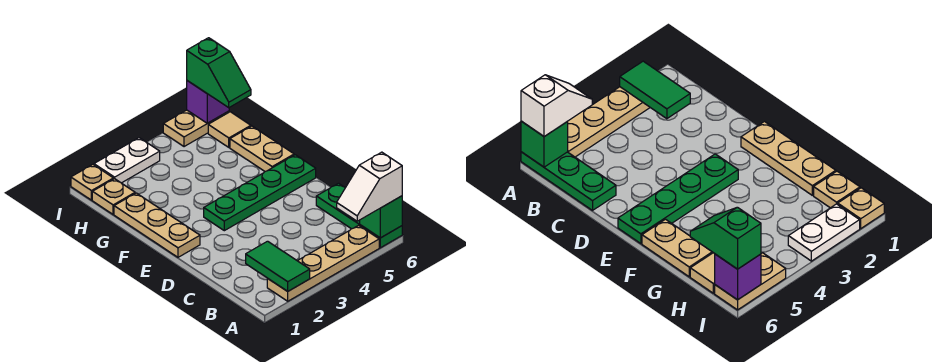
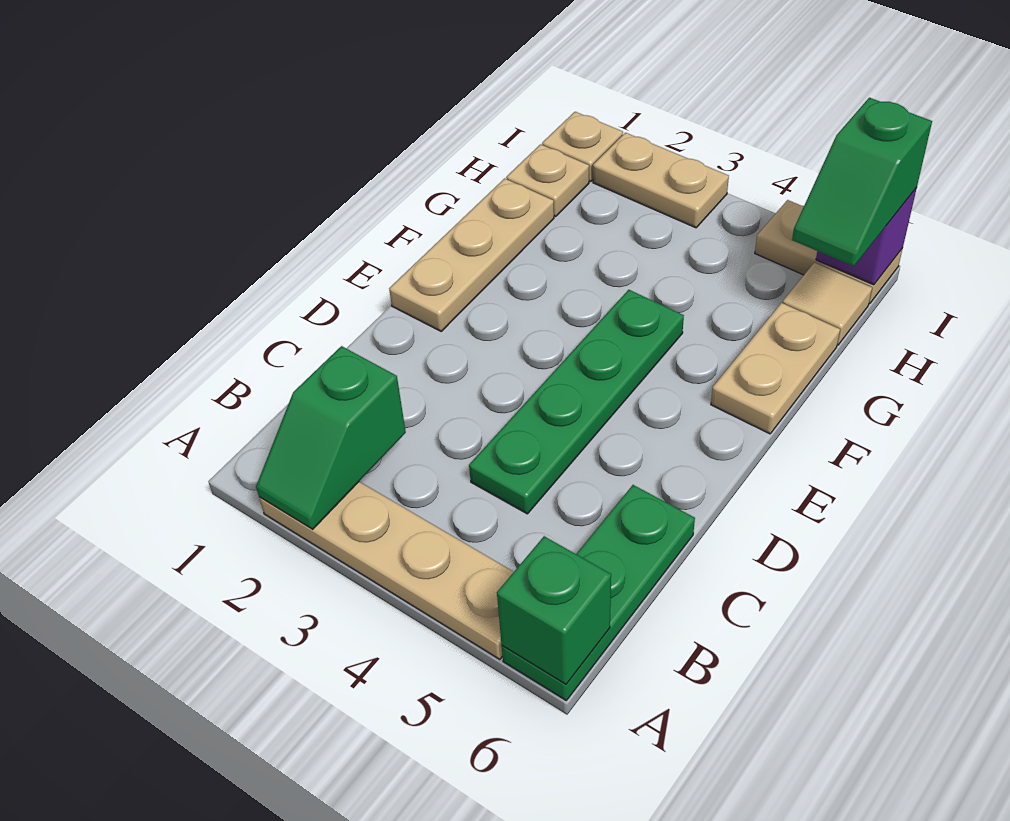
green tile A2:B2 level 2 -> green slope A2:B2 level 2 top B
white slope A5:A6 level 3 top 6 -> none
green plate E3:E6 level 1 -> green plate C4:F4 level 1
white plate I2:I3 level 1 -> tan plate I2:I3 level 1

